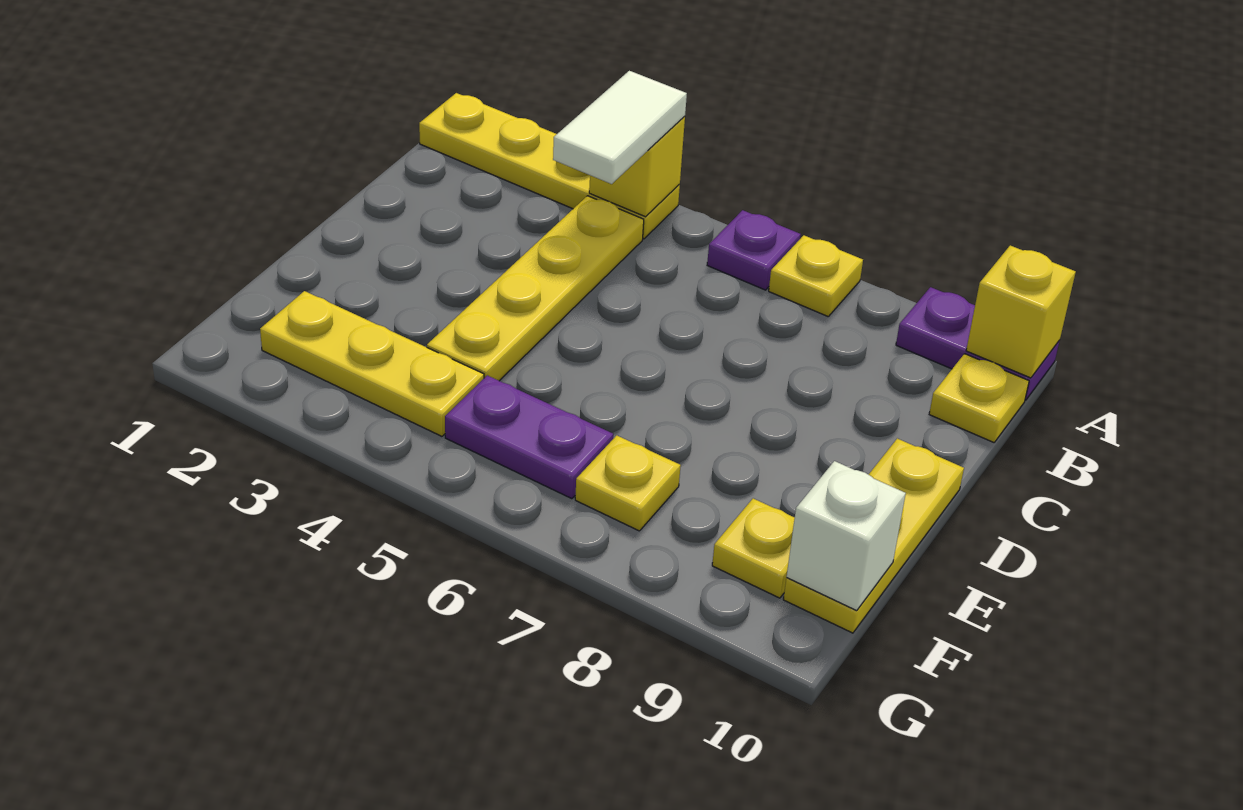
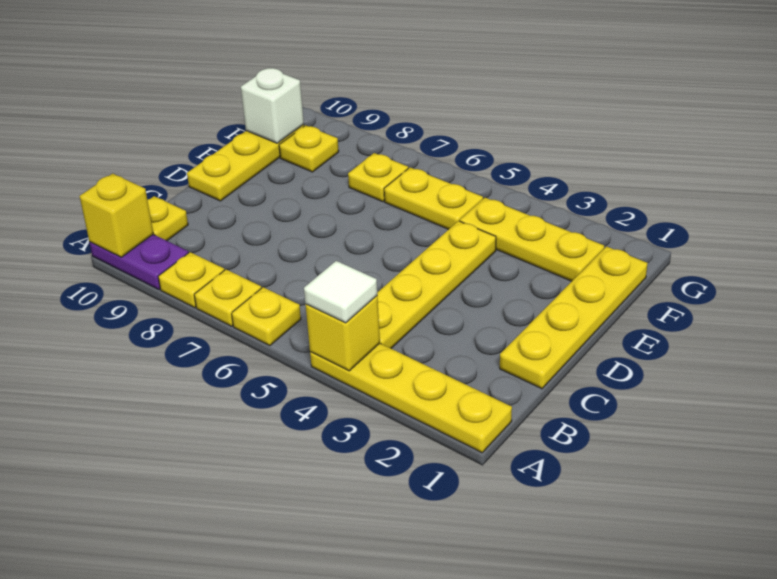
white tile A4:B4 level 3 -> white tile A4 level 3
purple plate A6 level 1 -> yellow plate A6 level 1
none -> yellow plate A8 level 1
none -> yellow plate C1:F1 level 1
purple plate F5:F6 level 1 -> yellow plate F5:F6 level 1

